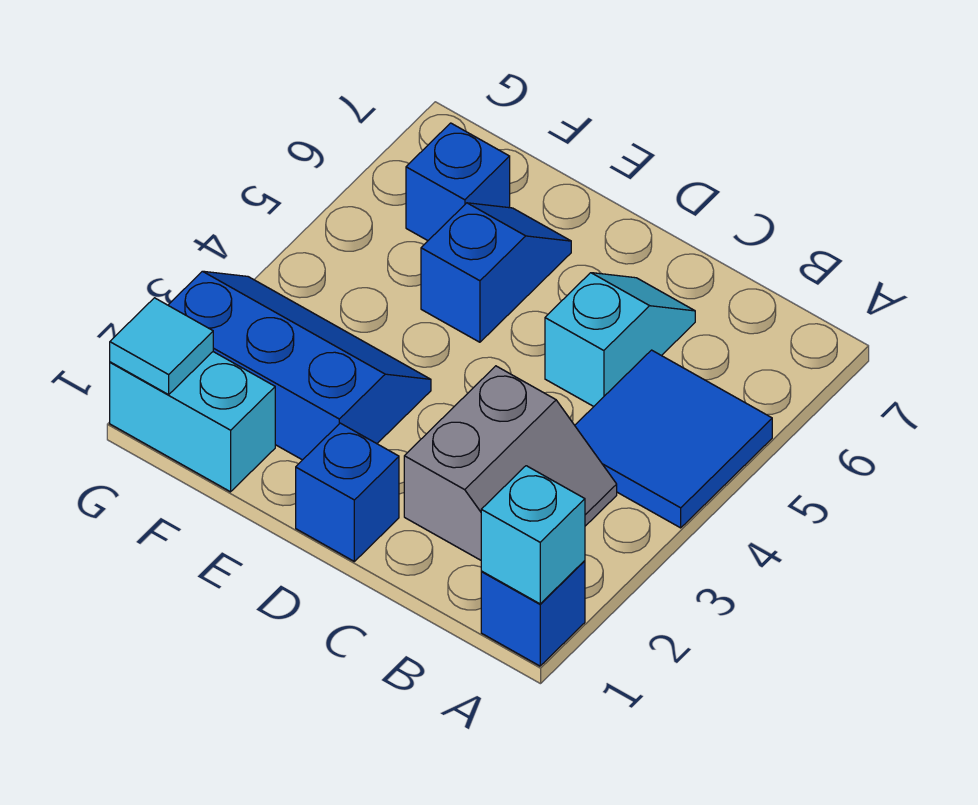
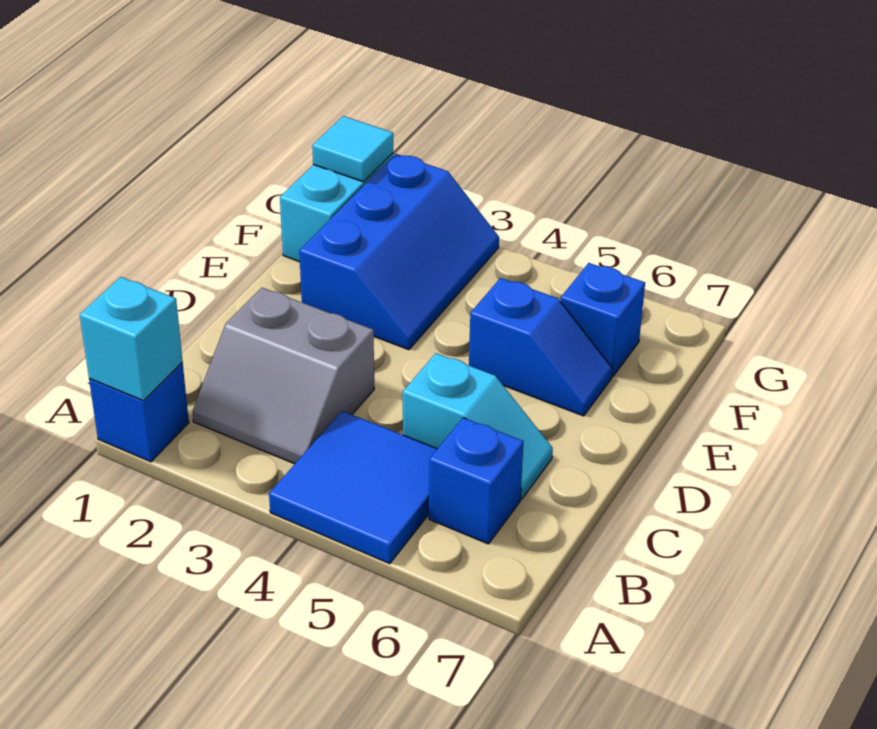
blue brick D1 level 1 -> blue brick B6 level 1

